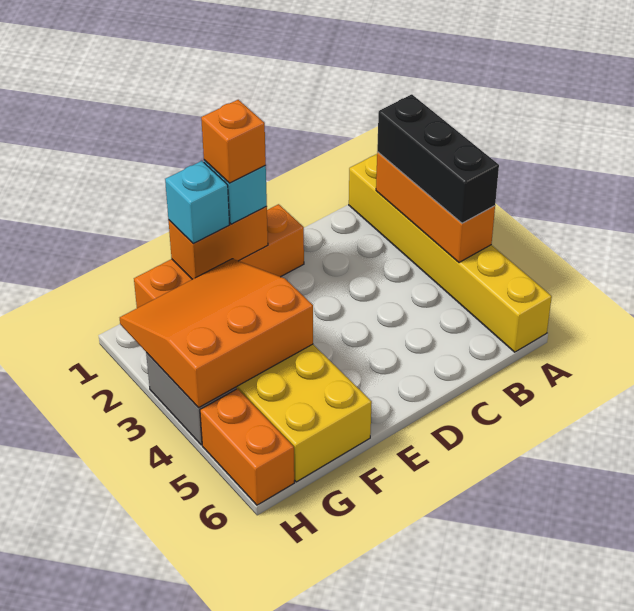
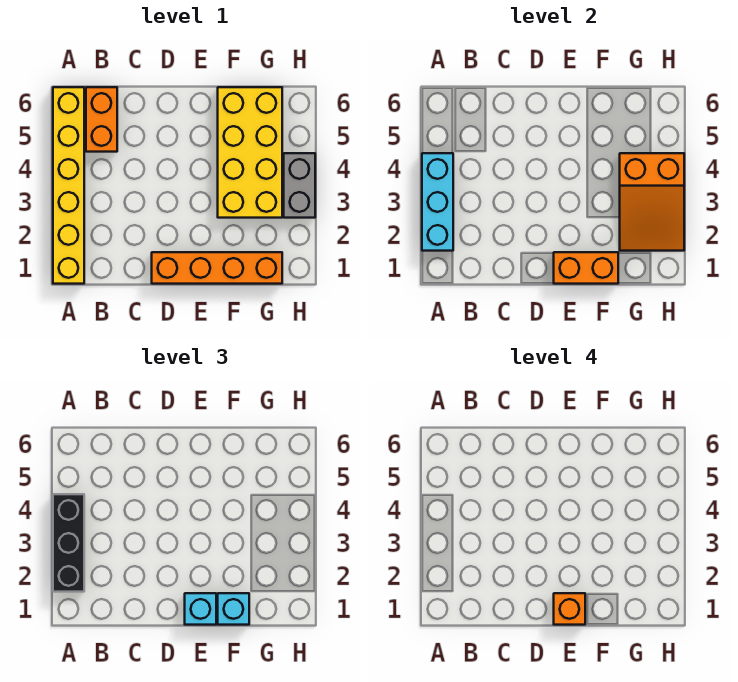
orange brick A2:A4 level 2 -> cyan brick A2:A4 level 2
orange slope F2:H4 level 2 top 4 -> orange slope G2:H4 level 2 top 4
orange brick H5:H6 level 1 -> orange brick B5:B6 level 1

